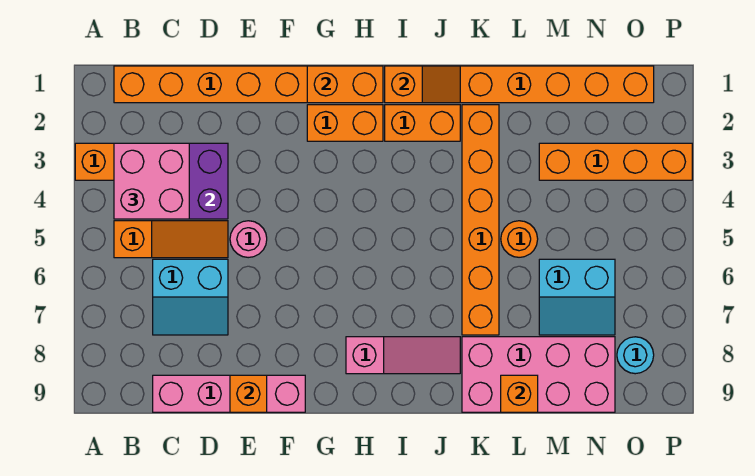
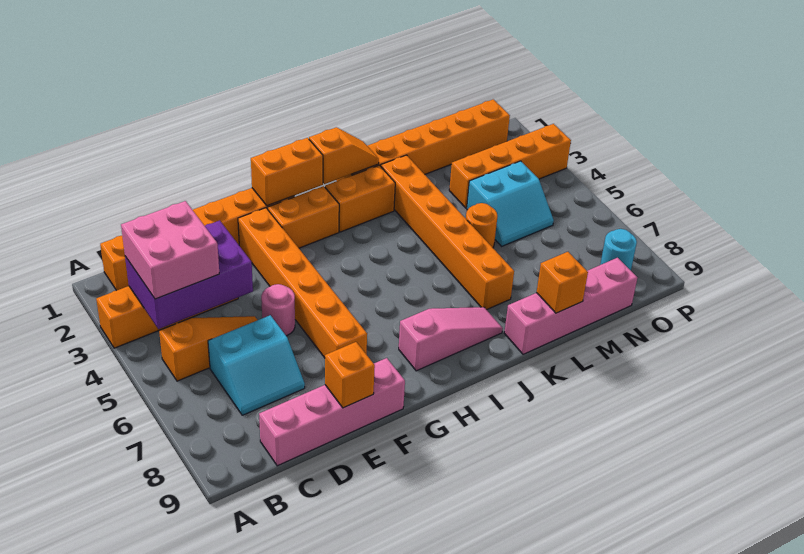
none -> orange brick F2:F7 level 1
pink brick K8:N9 level 1 -> pink brick K9:N9 level 1
cyan slope M6:N7 level 1 top 6 -> cyan slope M4:N5 level 1 top 4

